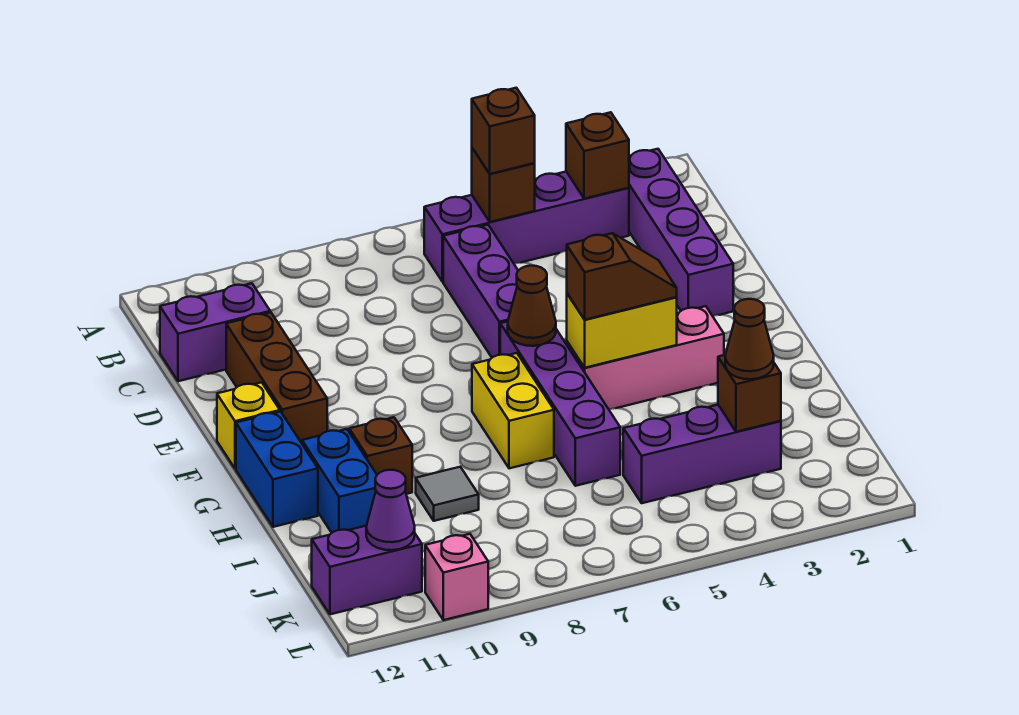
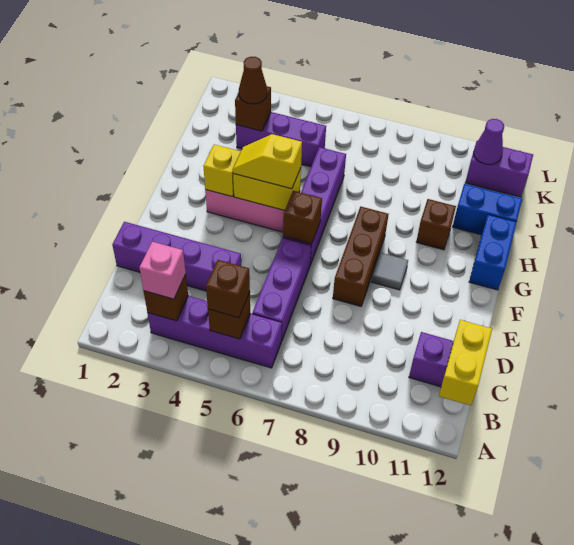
purple brick B2:E2 level 1 -> purple brick D1:D4 level 1
brown brick D11:F11 level 1 -> brown brick E8:G8 level 1
brown cone F6 level 2 -> brown brick F6 level 2
yellow brick F12 level 1 -> yellow brick G3 level 2
brown slope G4:G5 level 3 top 5 -> yellow slope G4:G5 level 3 top 5
yellow brick G7:H7 level 1 -> yellow brick B12:C12 level 2
blue brick H11:I11 level 1 -> blue brick I11:I12 level 1
grey tile I9 level 1 -> grey tile F9 level 1
pink brick L10 level 1 -> pink brick B3 level 3

